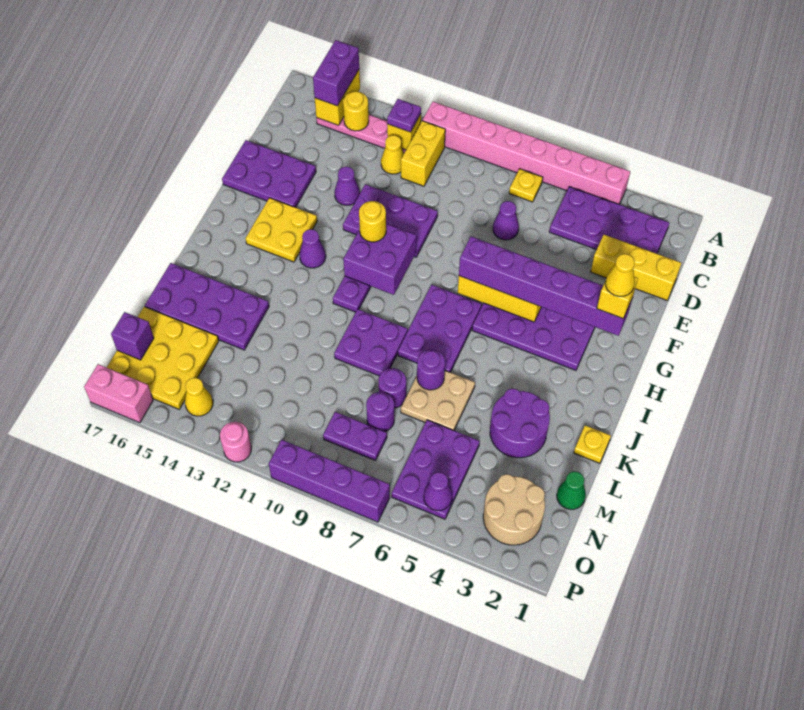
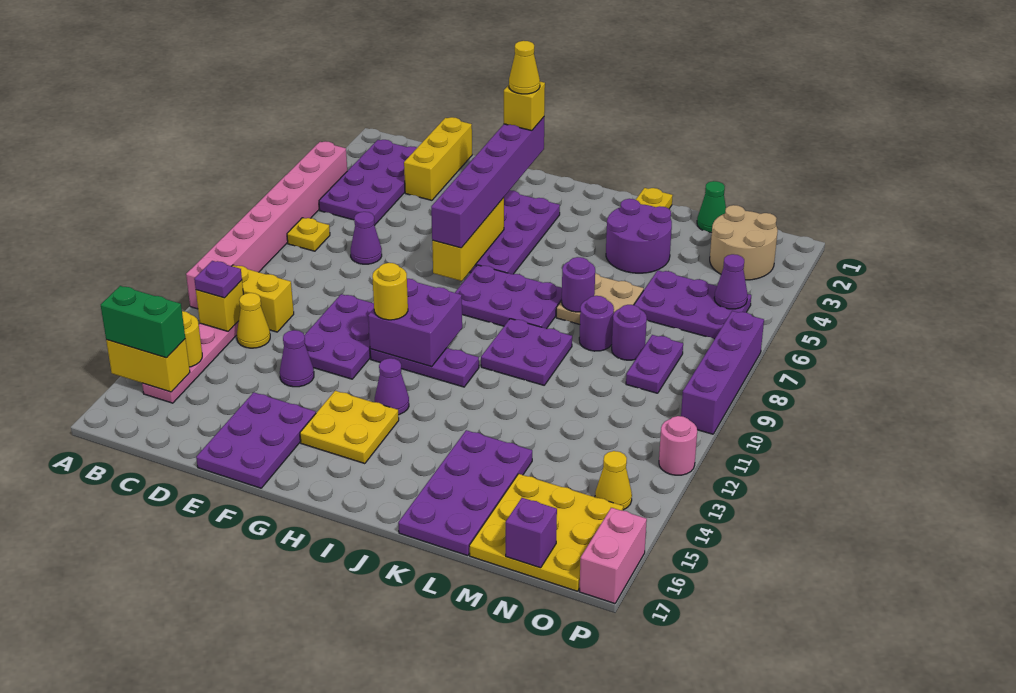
purple brick A15:B15 level 3 -> green brick A15:B15 level 3

